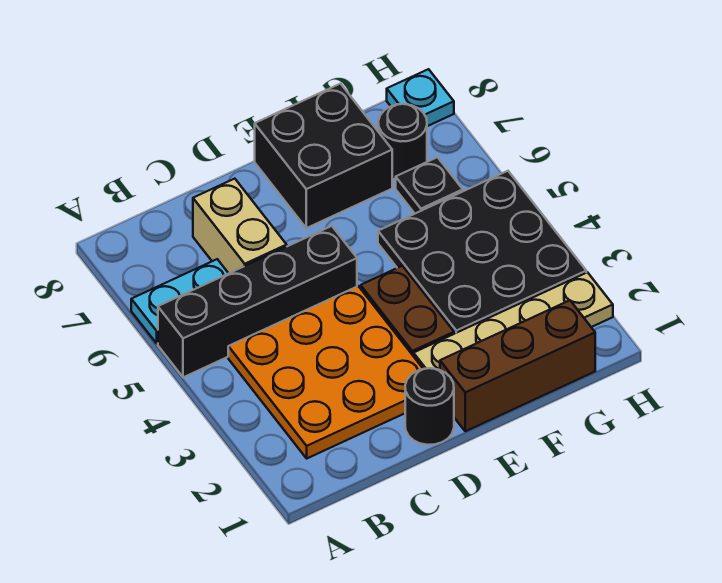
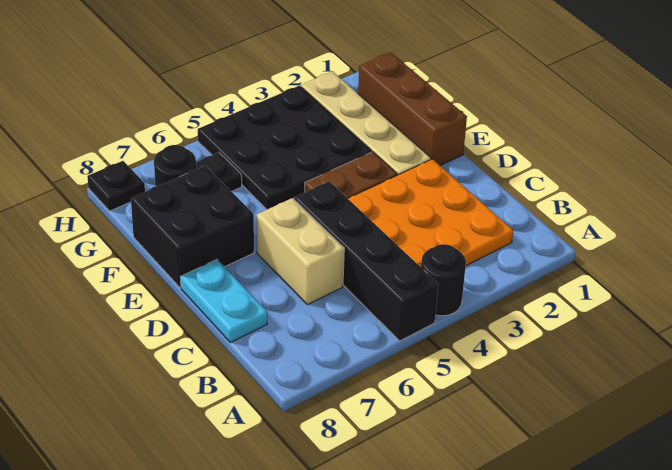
cyan plate A6:B6 level 1 -> cyan plate C8:D8 level 1
tan brick C6:C7 level 1 -> tan brick C6:D6 level 1
black round brick D1 level 1 -> black round brick A4 level 1
cyan plate H8 level 1 -> black plate H8 level 1

